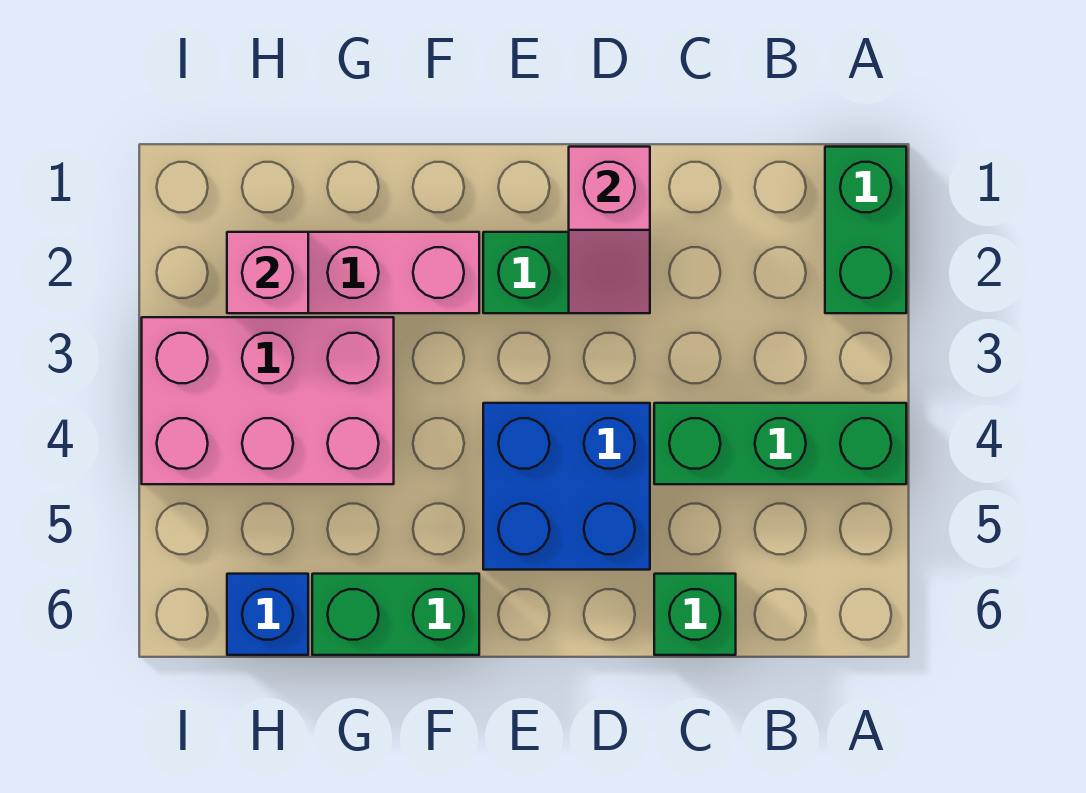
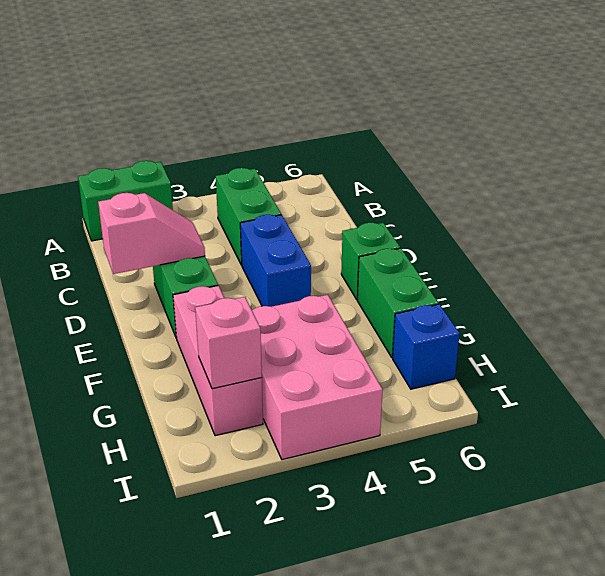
green brick A4:C4 level 1 -> green brick B4:C4 level 1
green brick C6 level 1 -> green brick E6 level 1
blue brick D4:E5 level 1 -> blue brick D4:E4 level 1

